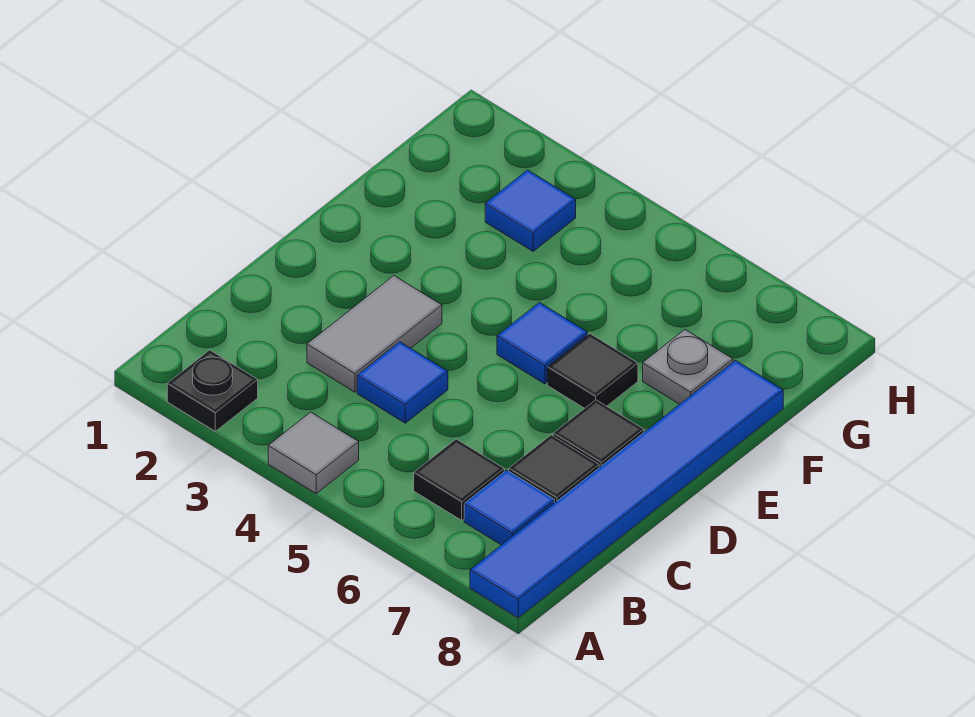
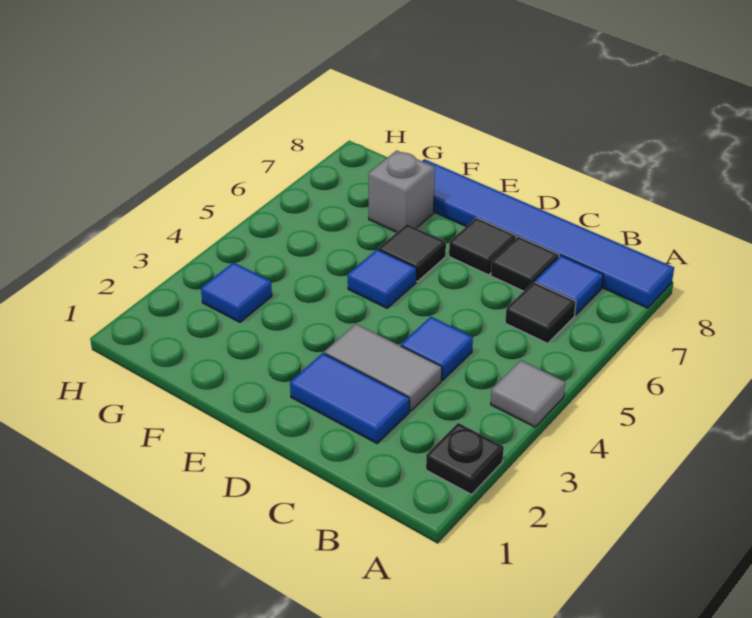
none -> blue tile C2:D2 level 1
grey plate F7 level 1 -> grey brick F7 level 1

